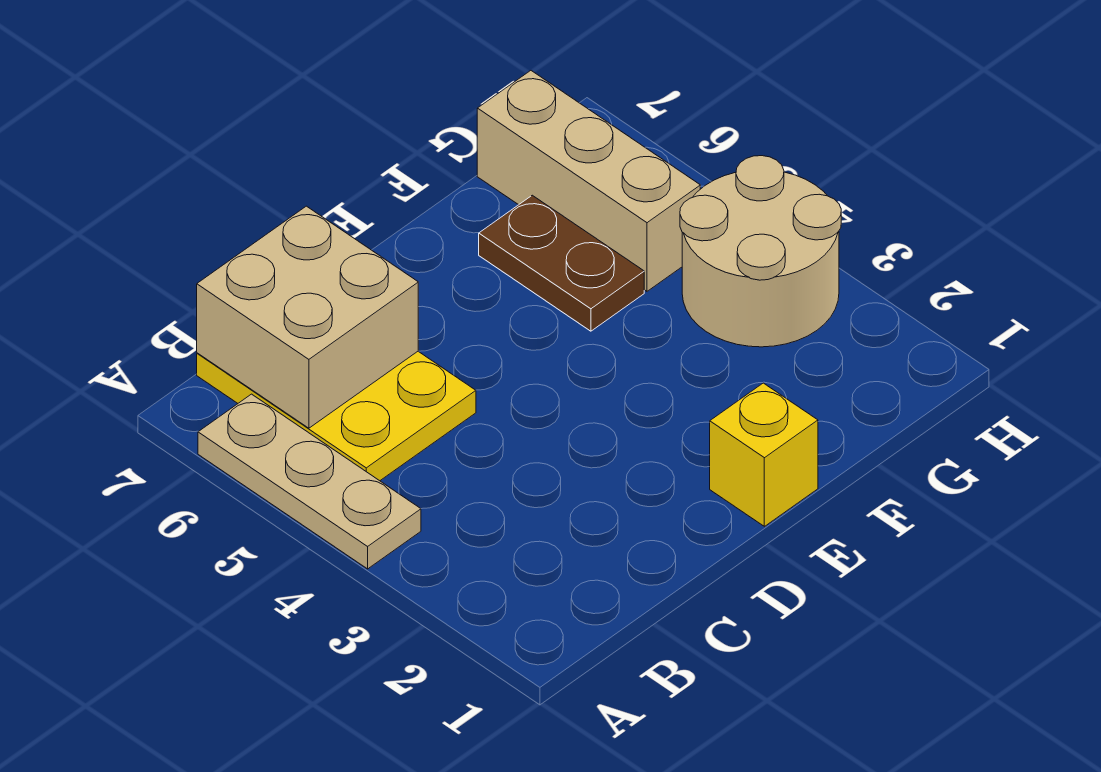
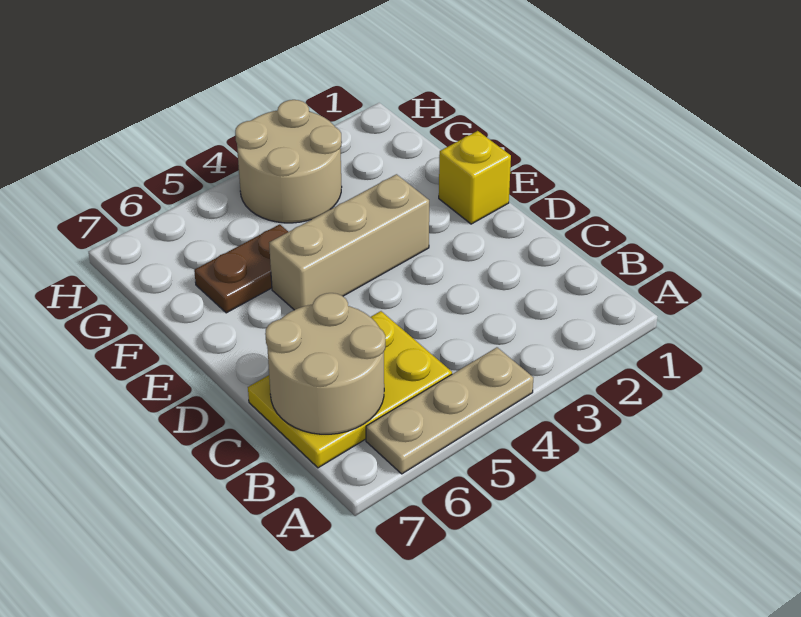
tan brick B6:C7 level 2 -> tan round brick B6:C7 level 2
tan brick G5:G7 level 1 -> tan brick E3:E5 level 1

